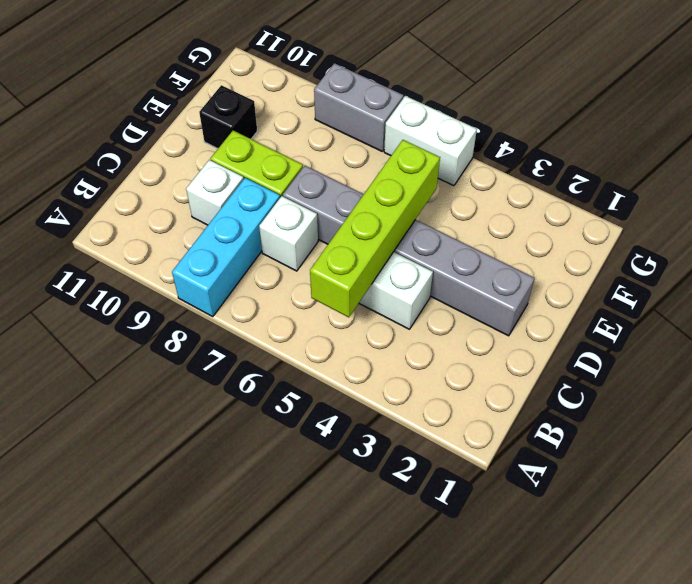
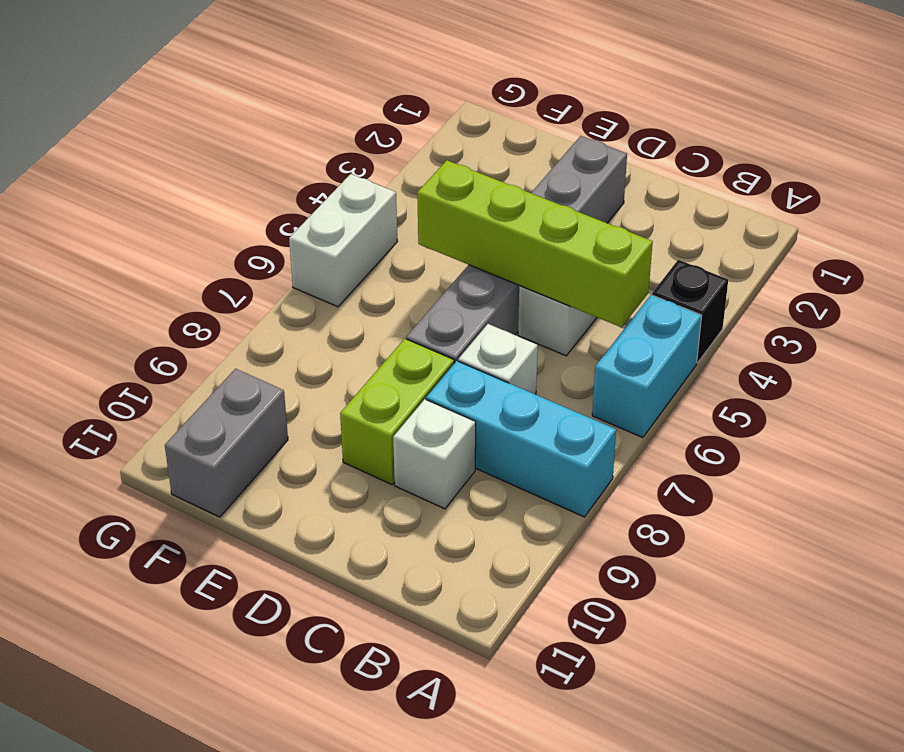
none -> cyan brick A5:A6 level 1
black brick E10 level 1 -> black brick A4 level 1
grey brick G7:G8 level 1 -> grey brick F10:F11 level 1

